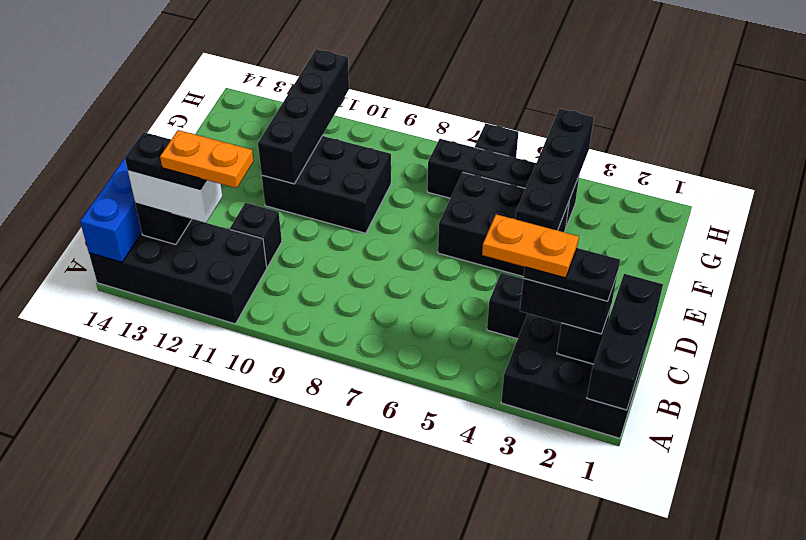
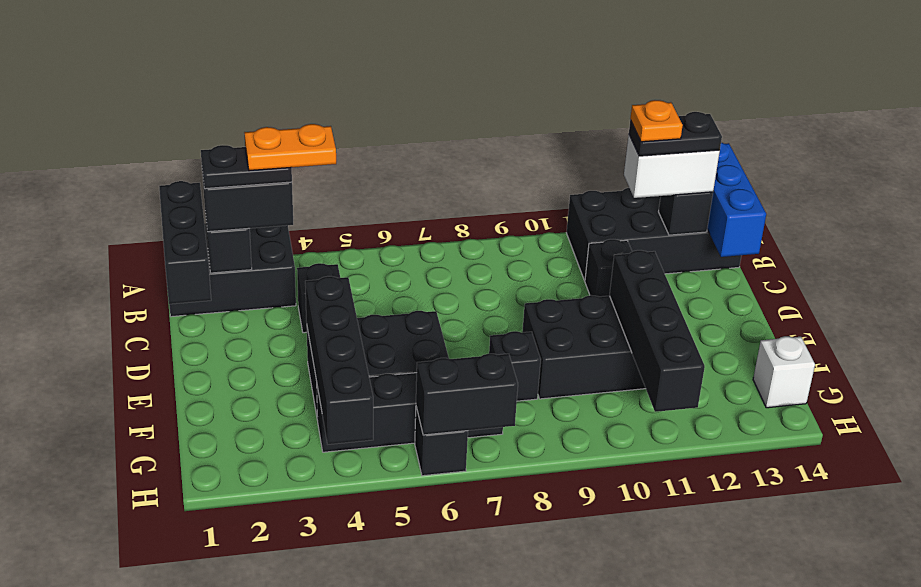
orange plate B11:B12 level 5 -> orange plate B12 level 5
none -> black brick F8 level 1
none -> white brick G14 level 1
none -> black brick H6:H7 level 2

